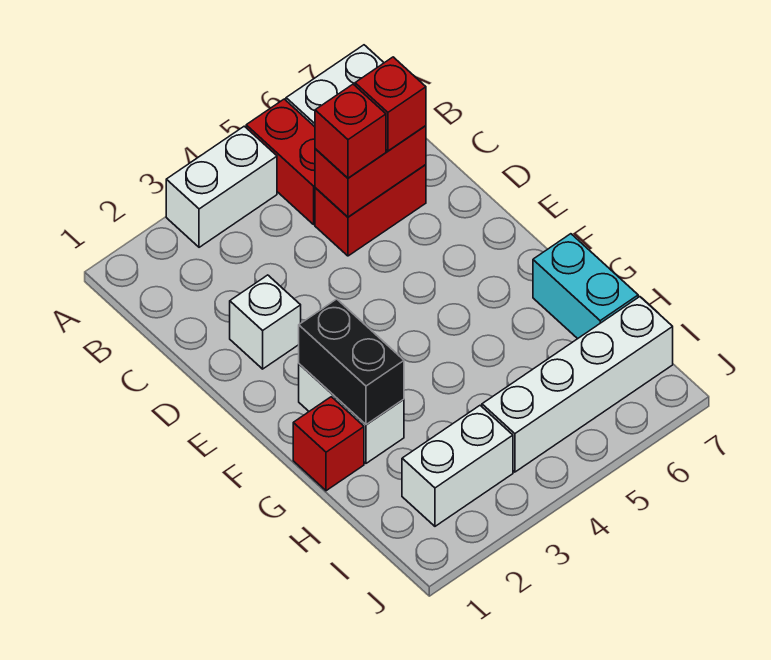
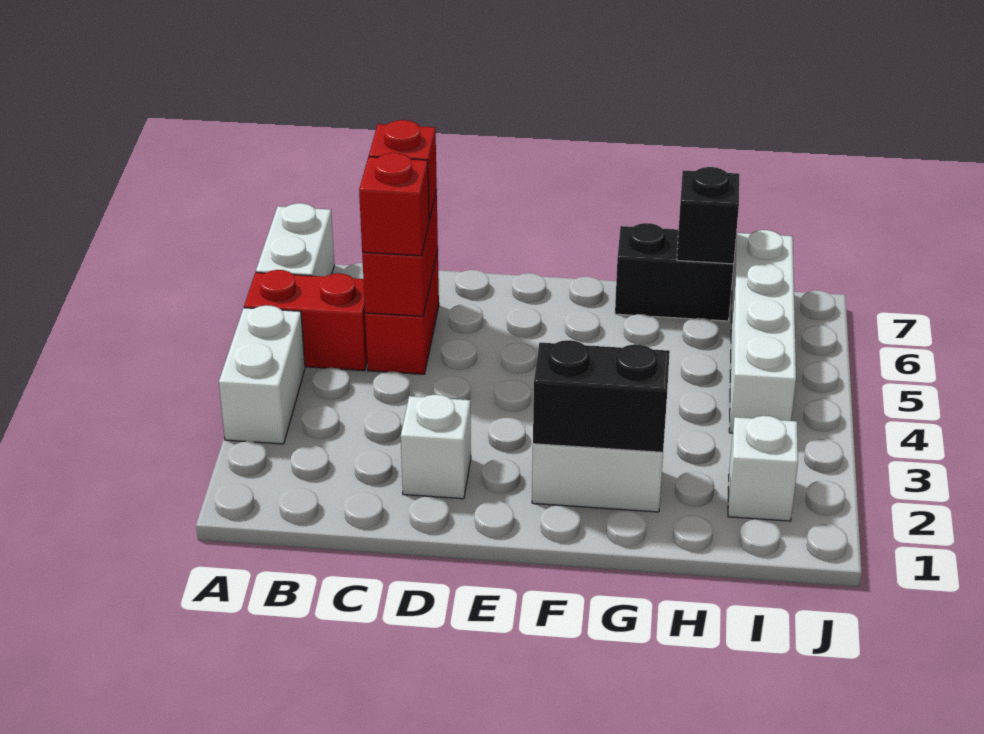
red brick G1 level 1 -> none
cyan brick G7:H7 level 1 -> black brick G7:H7 level 1
none -> black brick H7 level 2
white brick I2:I3 level 1 -> white brick I2 level 1

